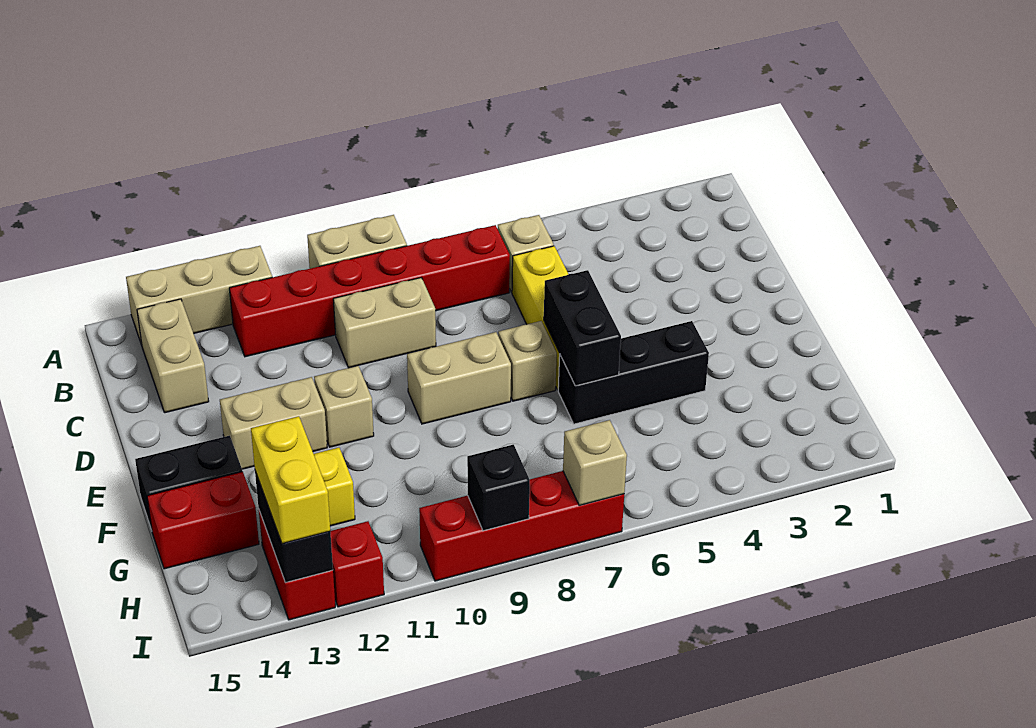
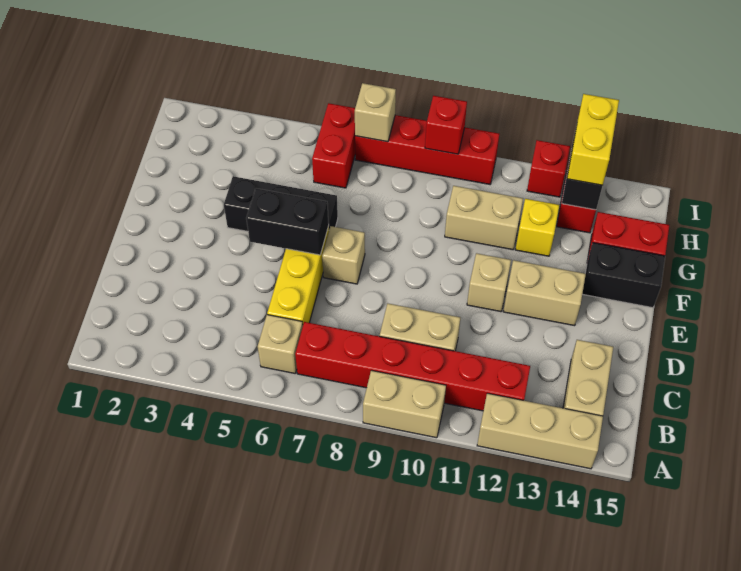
black brick E6:F6 level 2 -> black brick E5:E6 level 2
tan brick E8:E9 level 1 -> tan brick G10:G11 level 1
none -> red brick H6:I6 level 1
black brick I9 level 2 -> red brick I9 level 2

